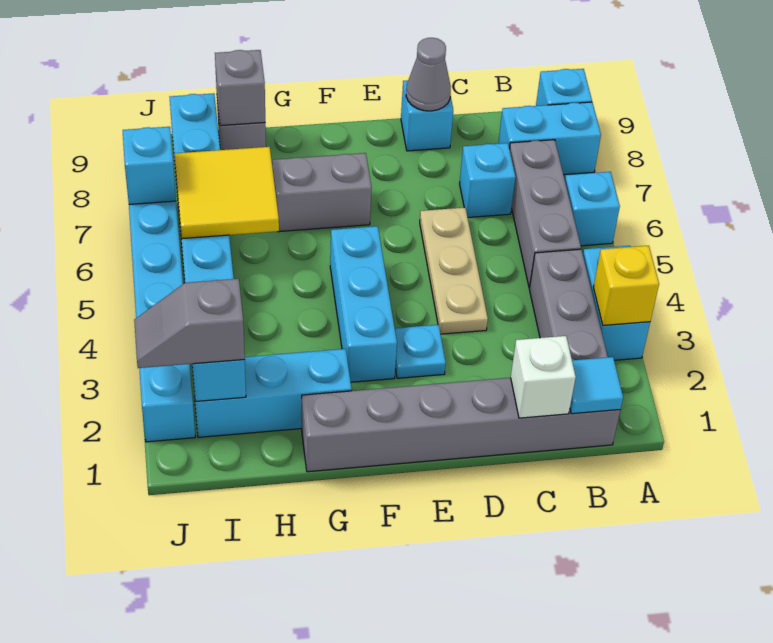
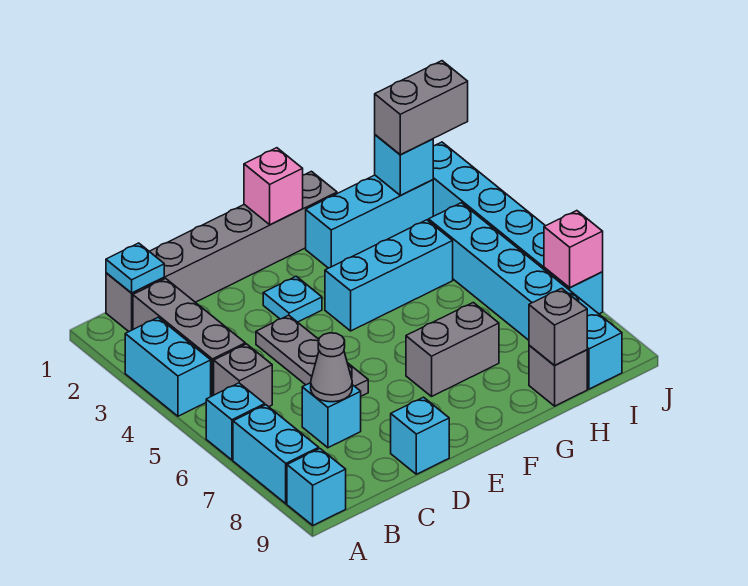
yellow brick A3 level 2 -> none
cyan brick A8:B8 level 1 -> cyan brick A7:A8 level 1
cyan tile B1 level 2 -> cyan plate B1 level 2
grey brick B5:B7 level 1 -> grey brick B5 level 1
white brick C1 level 2 -> none
tan plate D4:D6 level 1 -> grey plate D4:D6 level 1
grey cone D9 level 2 -> grey cone C7 level 2
none -> pink brick F1 level 2
cyan brick F3:F5 level 1 -> cyan brick F4:H4 level 1
yellow tile H6:I7 level 2 -> none
grey slope I2:J2 level 3 top I -> grey brick I2:J2 level 3
cyan brick J7 level 2 -> pink brick J7 level 2

